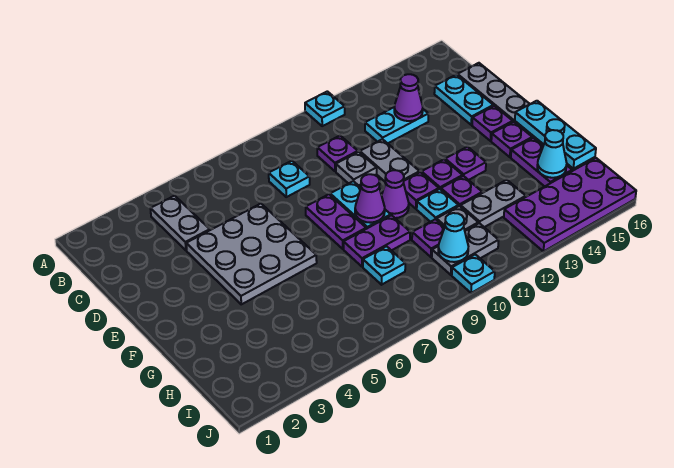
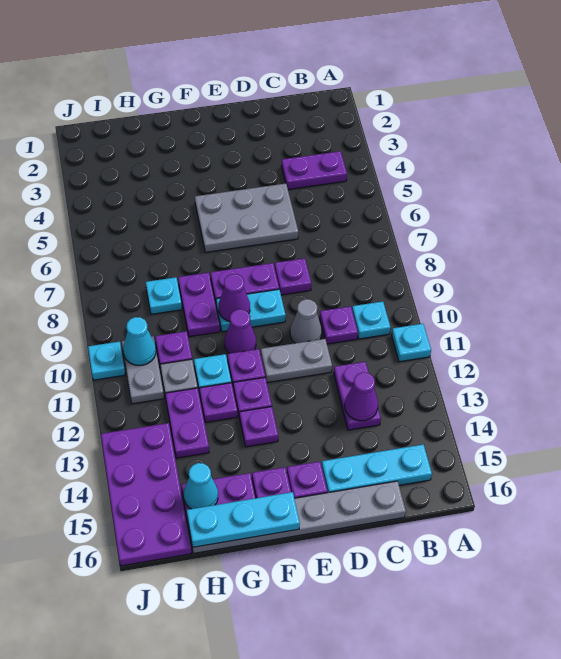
grey plate B4:C4 level 1 -> purple plate B4:C4 level 1
cyan plate C8 level 1 -> cyan plate B10 level 1
cyan plate C12:C13 level 1 -> purple plate C12:C13 level 1
cyan plate C15:D15 level 1 -> cyan plate B15:D15 level 1
grey plate D4:F6 level 1 -> grey plate D5:F6 level 1
none -> purple plate D8 level 1
grey plate D10 level 1 -> grey cone D10 level 1
grey plate H12:H13 level 1 -> purple plate H12:H13 level 1

